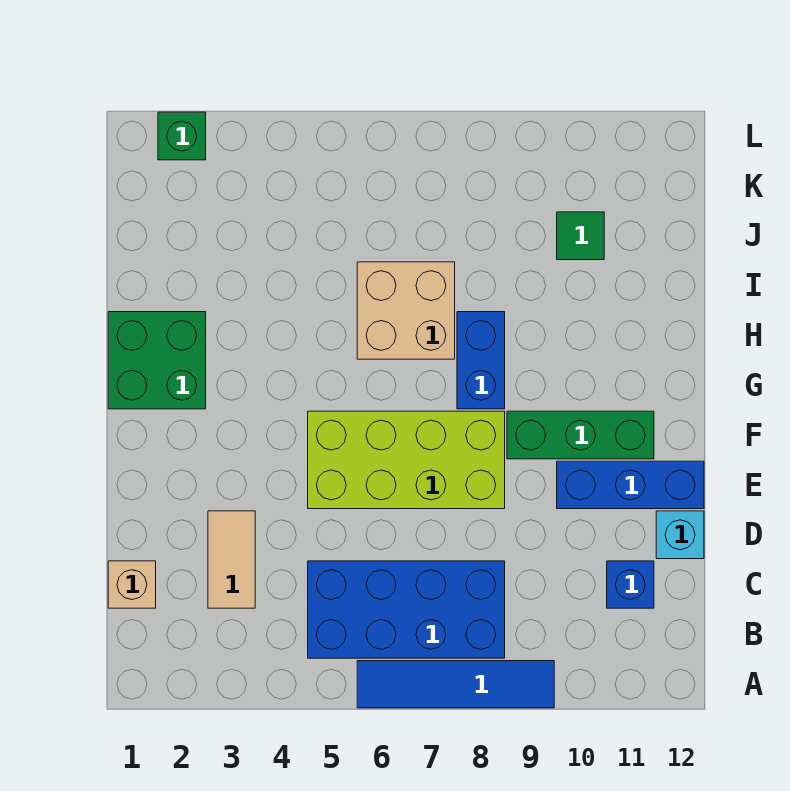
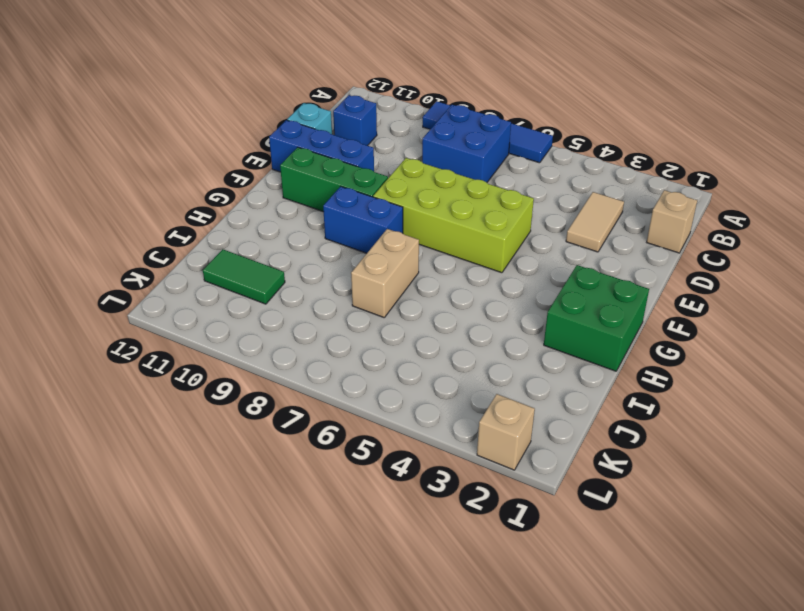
blue brick B5:C8 level 1 -> blue brick B7:C8 level 1
blue brick G8:H8 level 1 -> blue brick G8:G9 level 1
tan brick H6:I7 level 1 -> tan brick H7:I7 level 1
green tile J10 level 1 -> green tile J10:J11 level 1
green brick L2 level 1 -> tan brick L2 level 1

